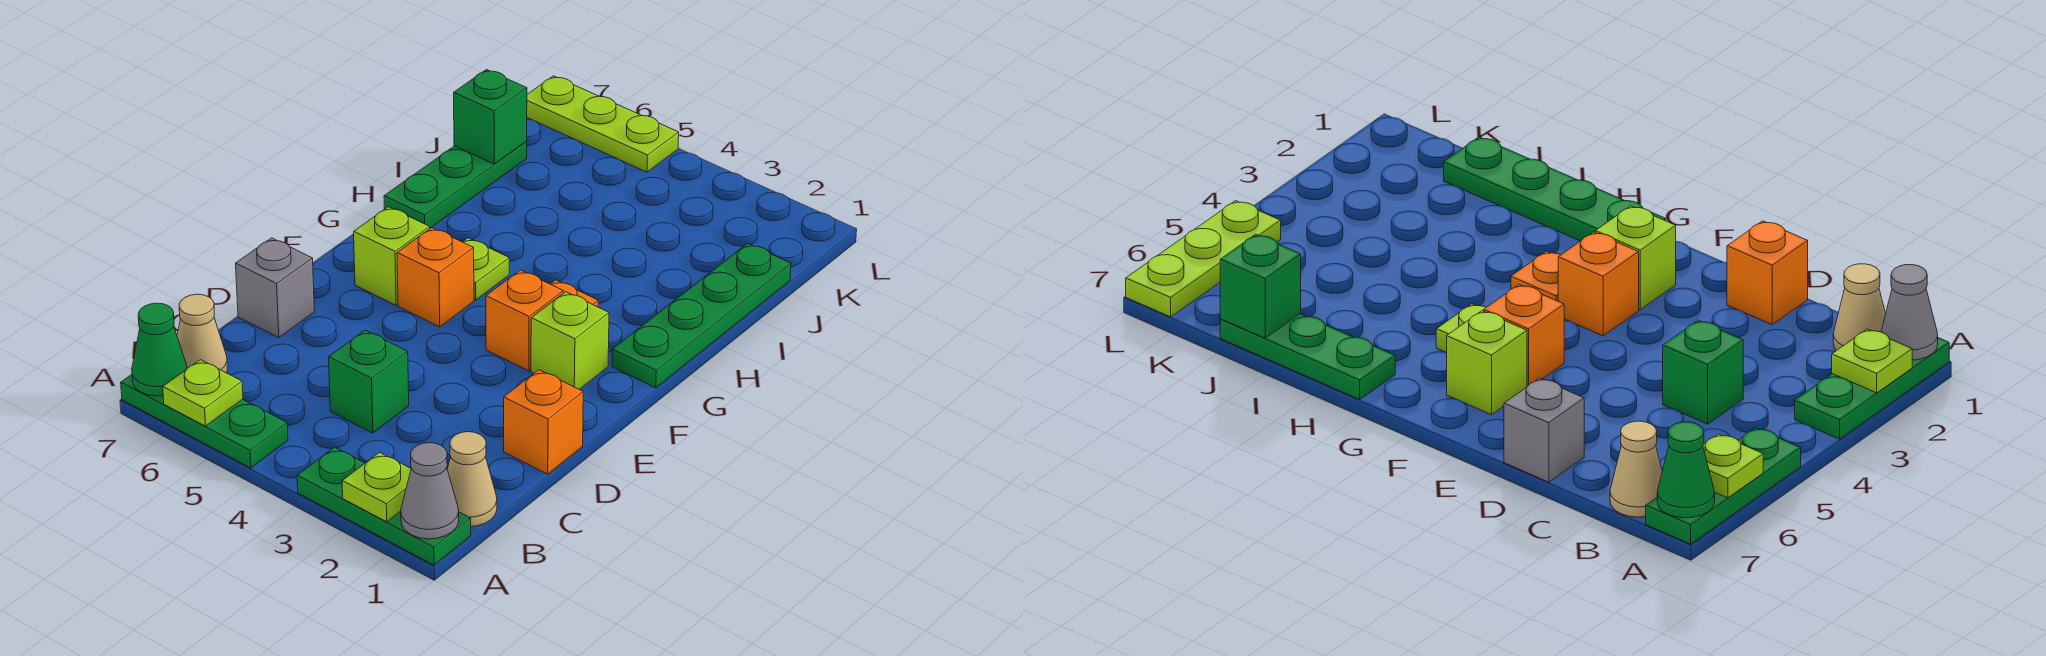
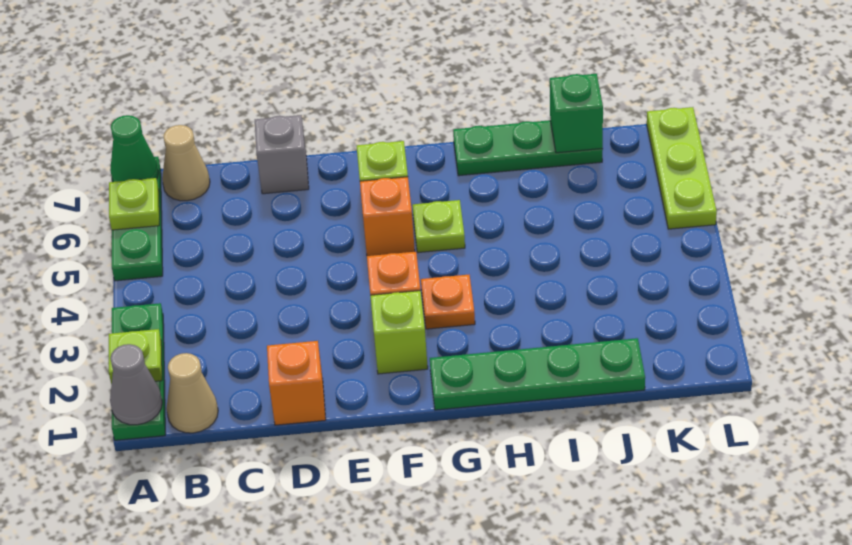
green brick C4 level 1 -> none

